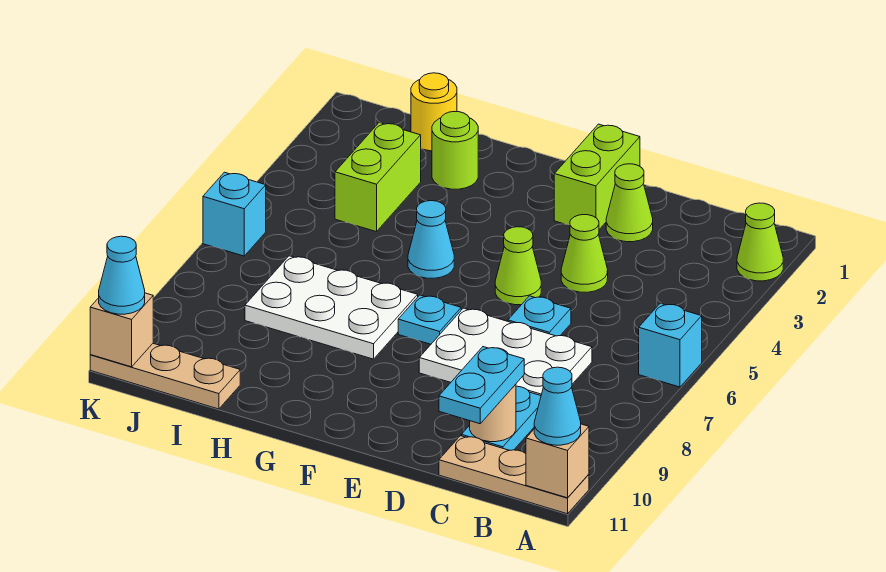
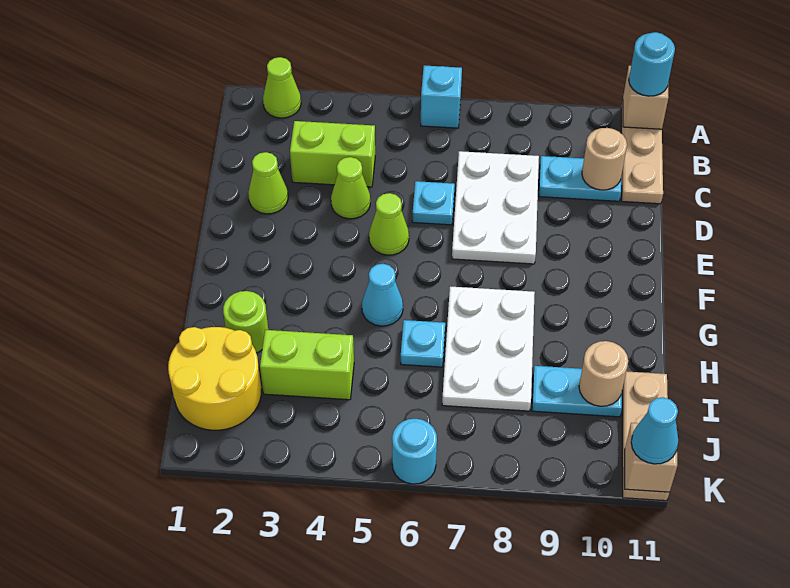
cyan cone A11 level 3 -> cyan round brick A11 level 3
cyan plate C10:C11 level 3 -> cyan plate I9:I10 level 1
lime brick E1:E2 level 1 -> lime brick C3:C4 level 1
cyan plate F7 level 1 -> cyan plate H6 level 1
yellow round brick I1 level 1 -> yellow round brick I1:J2 level 1
none -> tan round brick I10 level 2
cyan brick K6 level 1 -> cyan round brick K6 level 1

